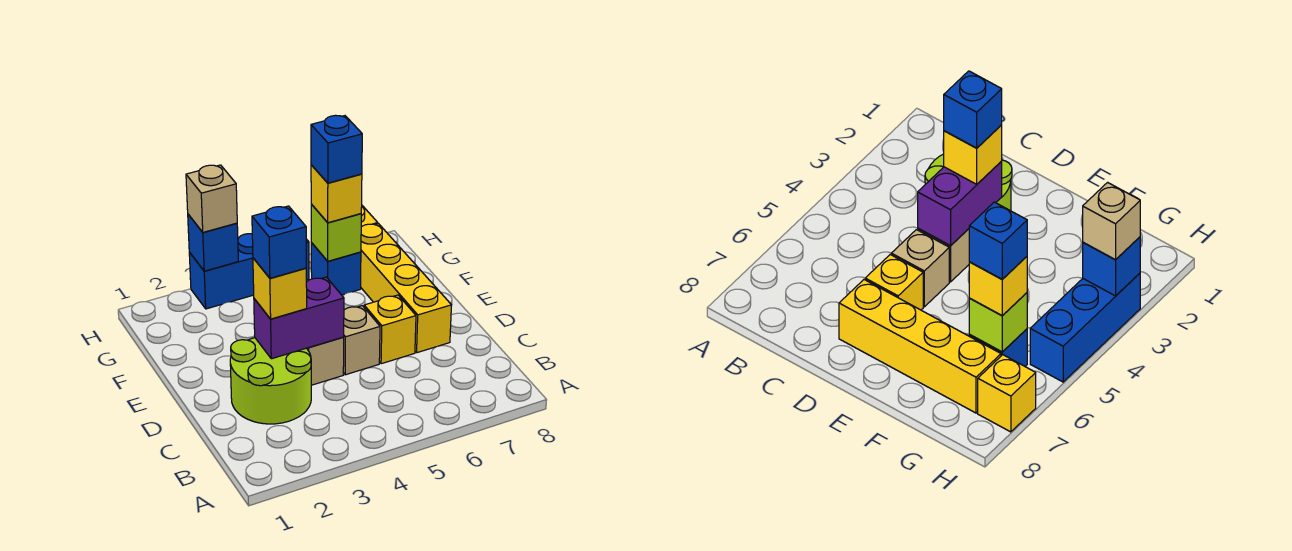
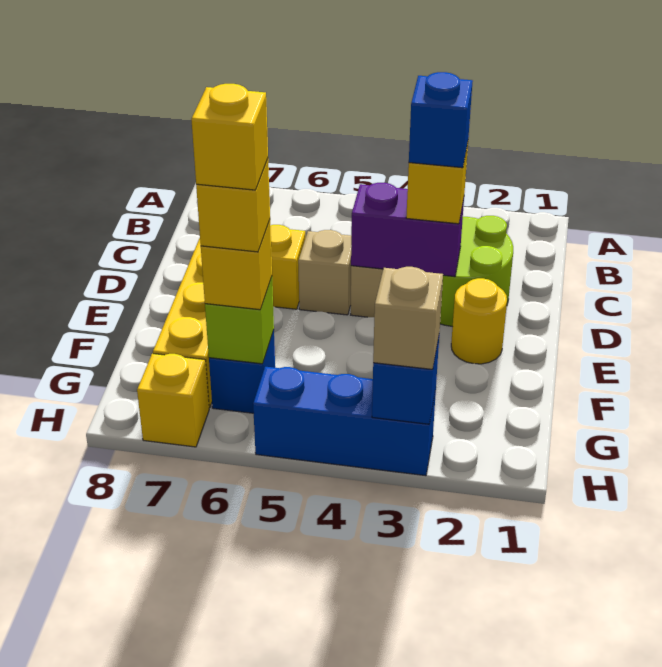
none -> yellow round brick E2 level 1
blue brick G6 level 4 -> yellow brick G6 level 4
none -> yellow brick G6 level 5

